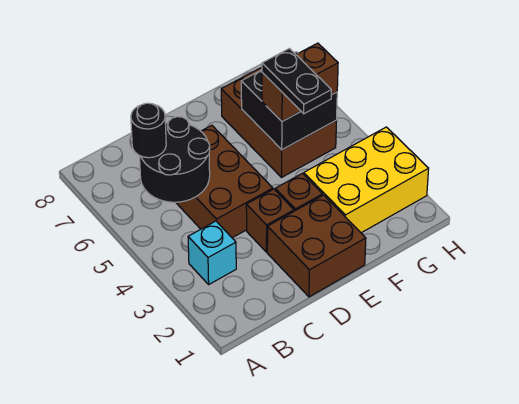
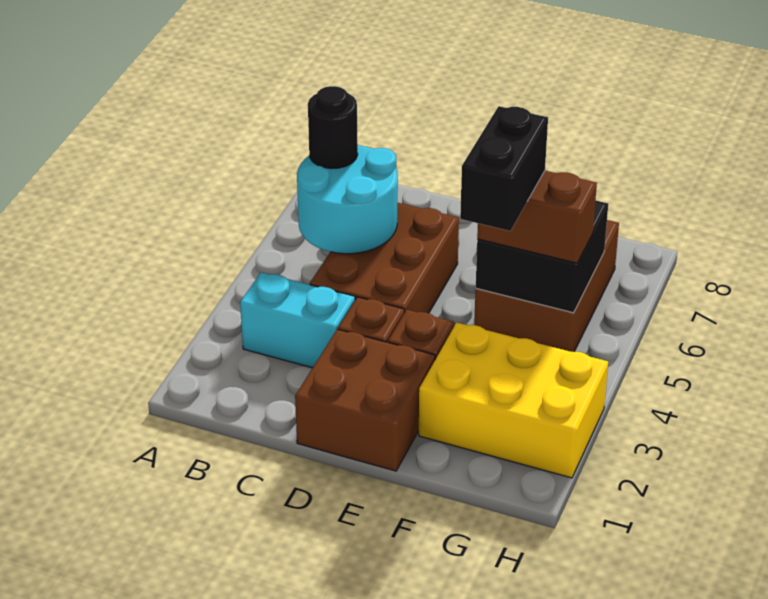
cyan brick B3 level 1 -> cyan brick B3:C3 level 1
black round brick B5:C6 level 2 -> cyan round brick B5:C6 level 2
black plate F4:F5 level 4 -> black brick F4:F5 level 4

